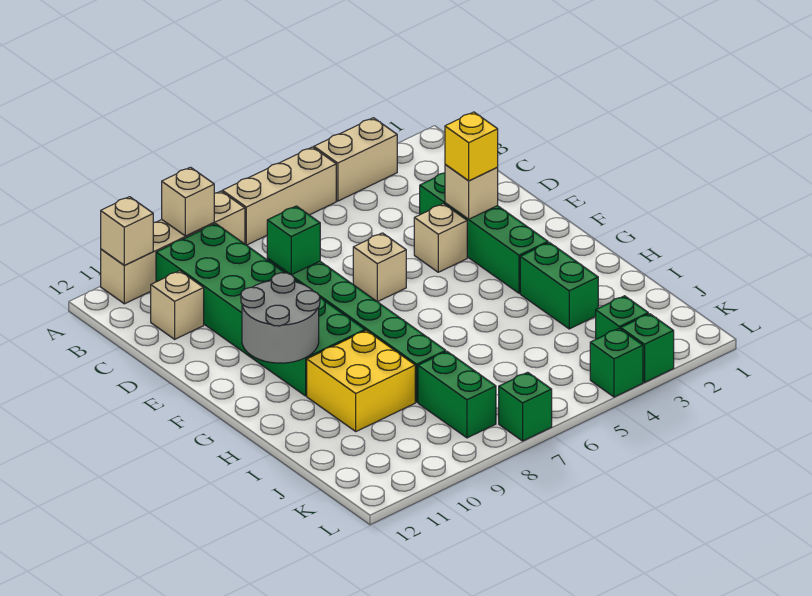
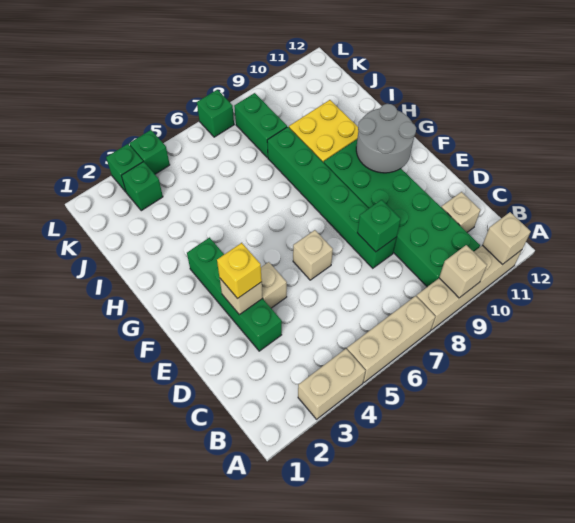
green brick H3:I3 level 1 -> none

